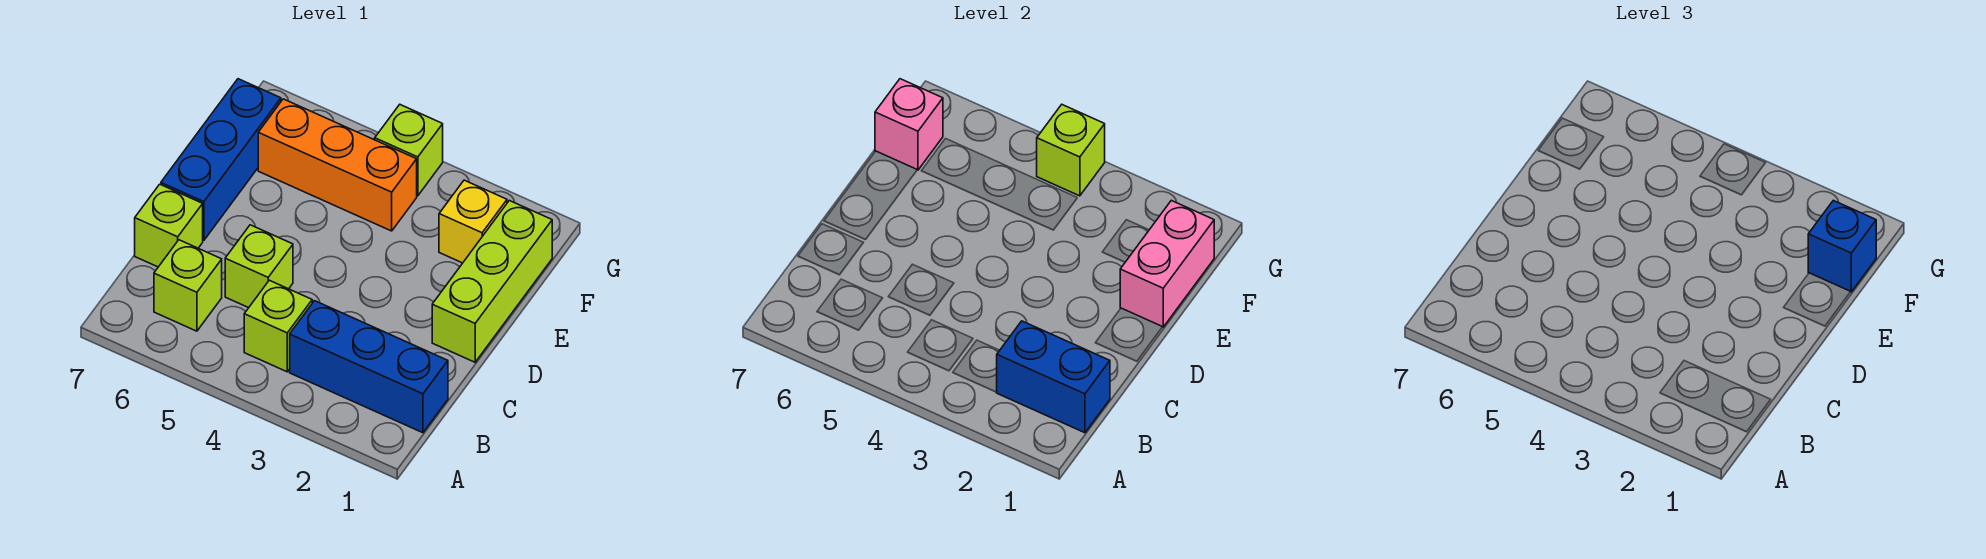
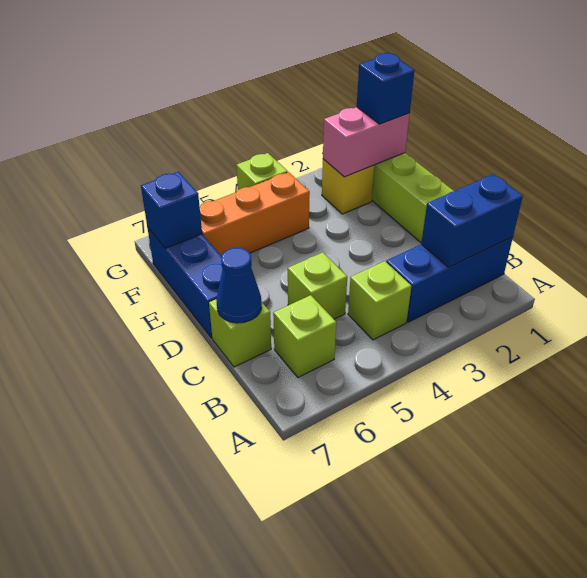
none -> blue cone C7 level 2
pink brick E1:F1 level 2 -> pink brick F1:F2 level 2
pink brick F7 level 2 -> blue brick F7 level 2
lime brick G4 level 2 -> none

